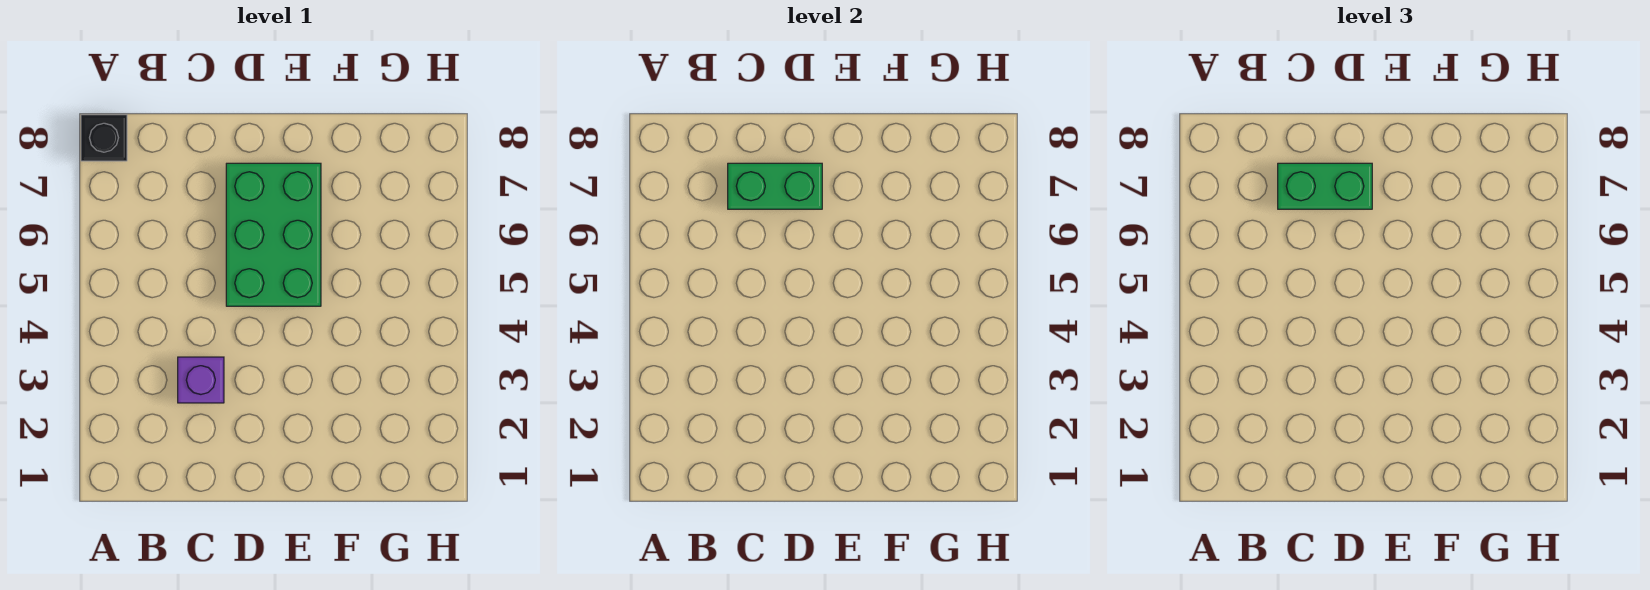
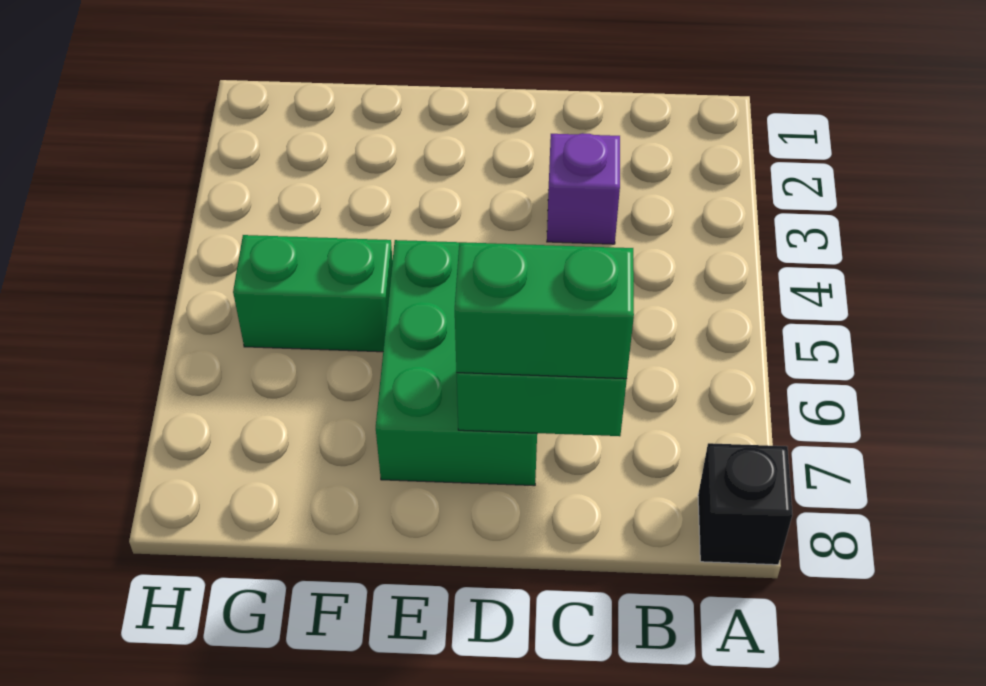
none -> green brick F5:G5 level 1

